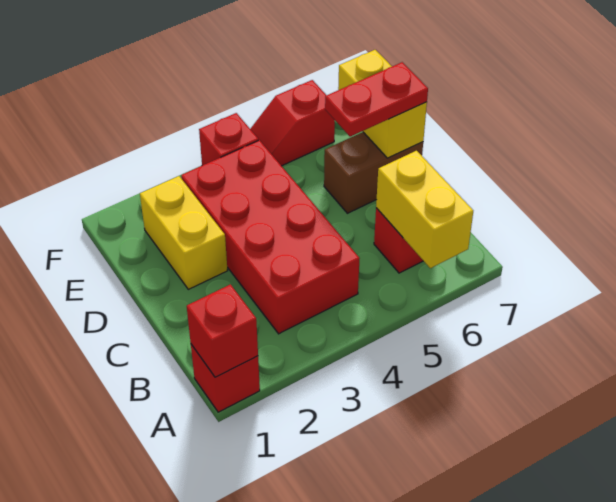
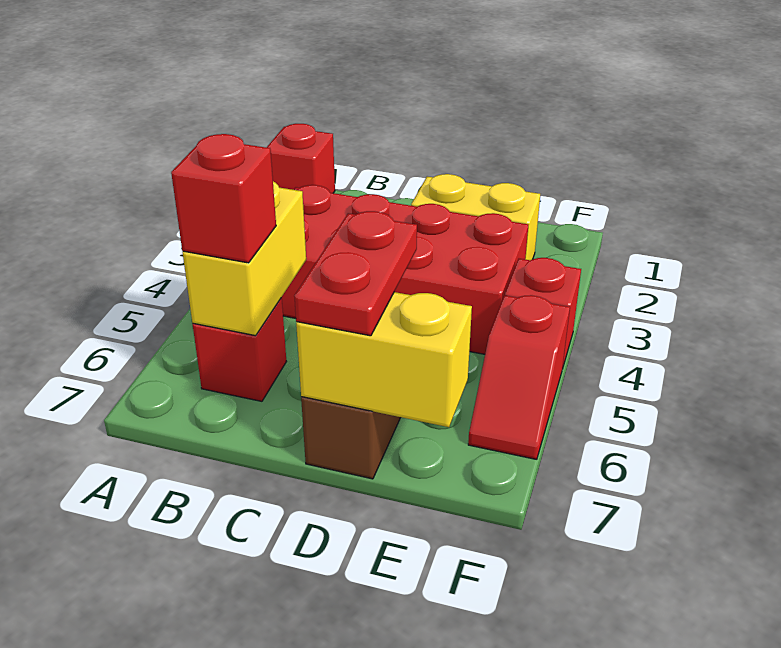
red brick A1 level 2 -> red brick B6 level 3
yellow brick A6:B6 level 2 -> yellow brick B5:B6 level 2
red slope F5:F6 level 1 top 6 -> red slope F5:F6 level 1 top 5

